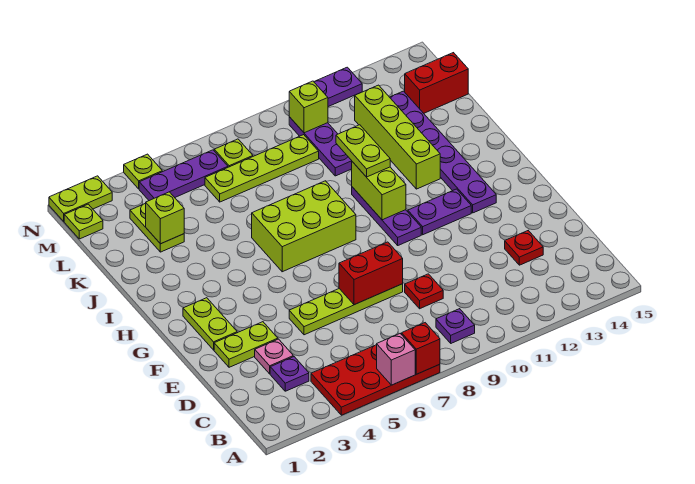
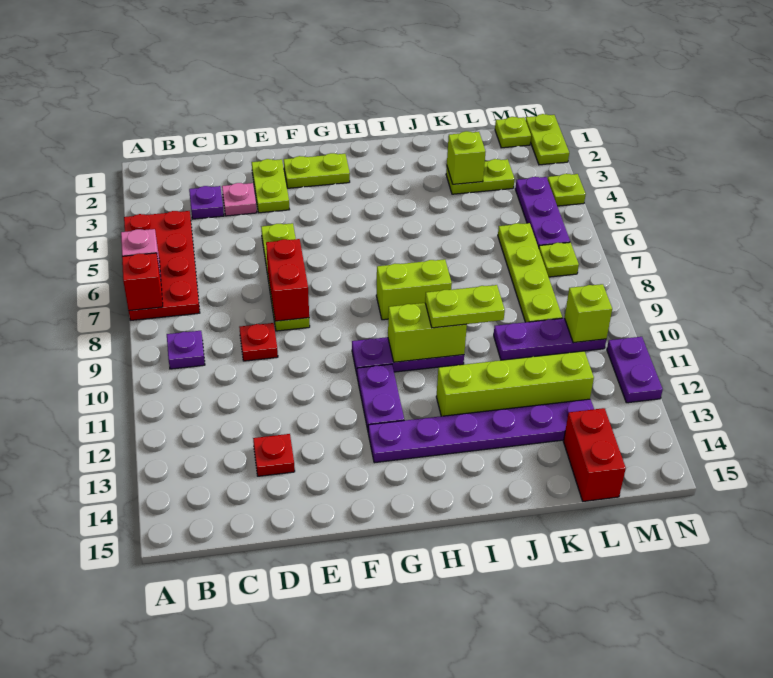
lime brick H6:I8 level 1 -> lime brick H8:I8 level 1

